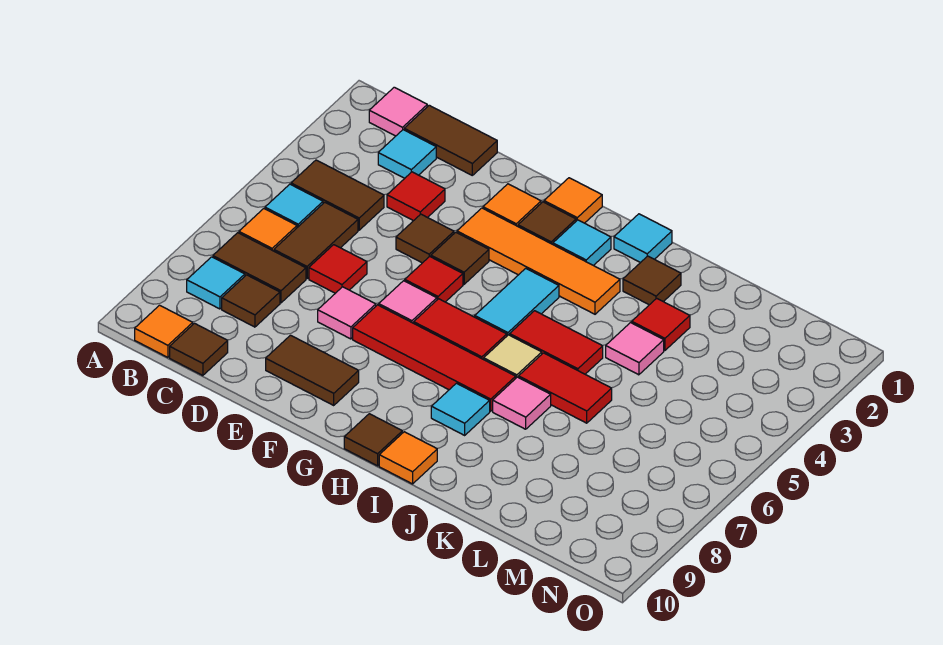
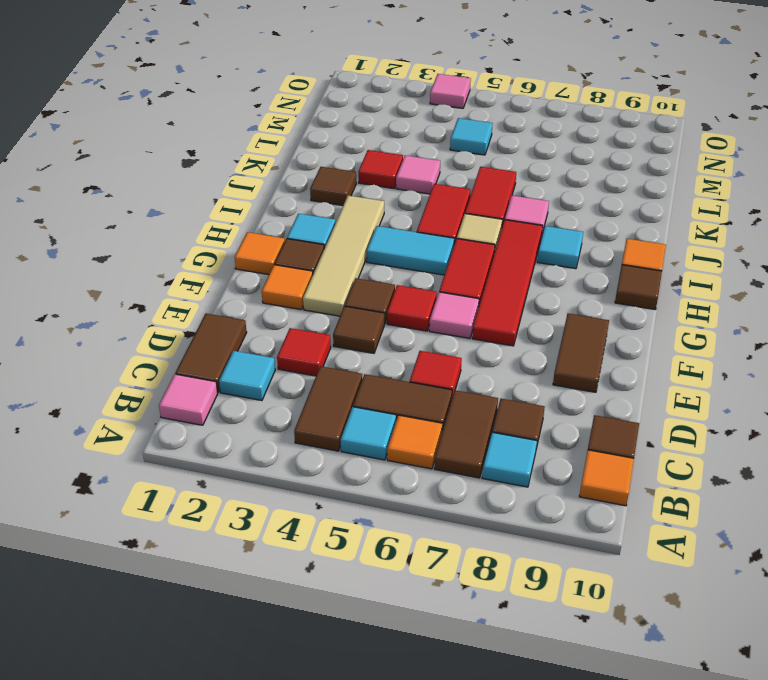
pink tile E7 level 1 -> pink tile O4 level 1
orange tile F3:I3 level 1 -> tan tile F3:I3 level 1
cyan tile I1 level 1 -> cyan tile M5 level 1

